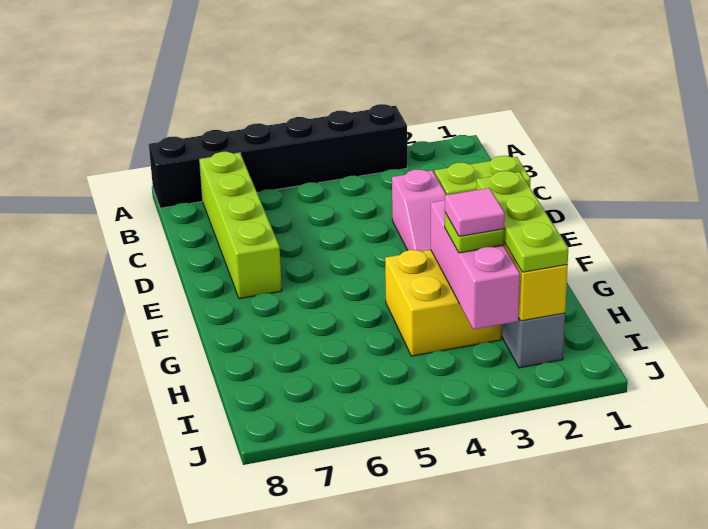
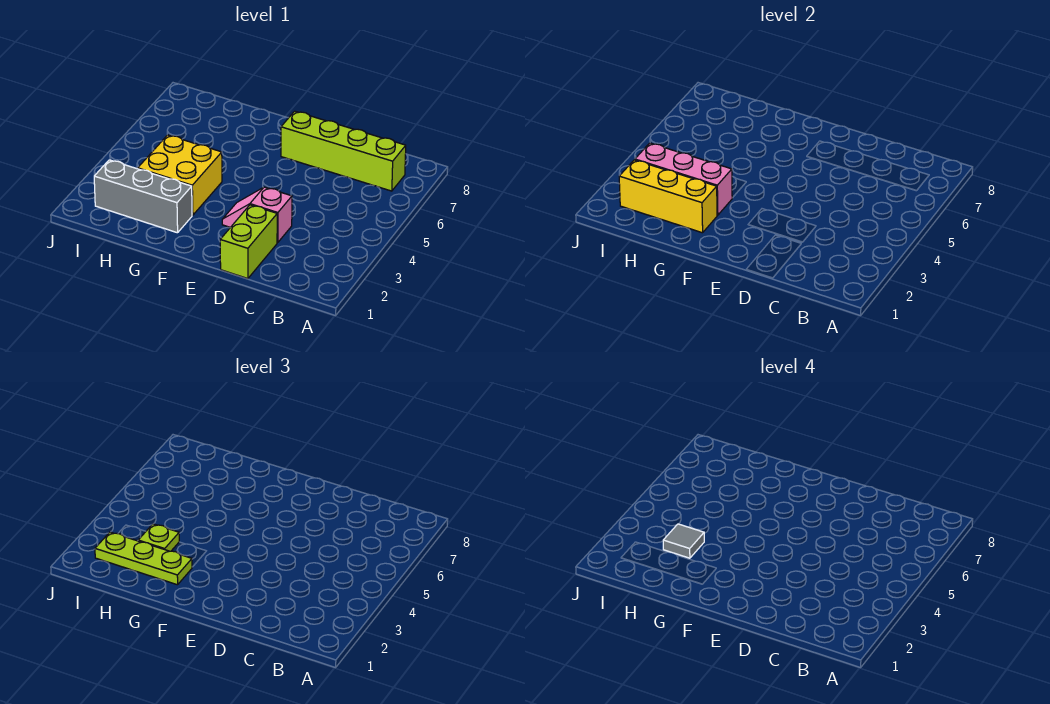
black brick A3:A8 level 1 -> none
pink tile H3 level 4 -> grey tile H3 level 4

